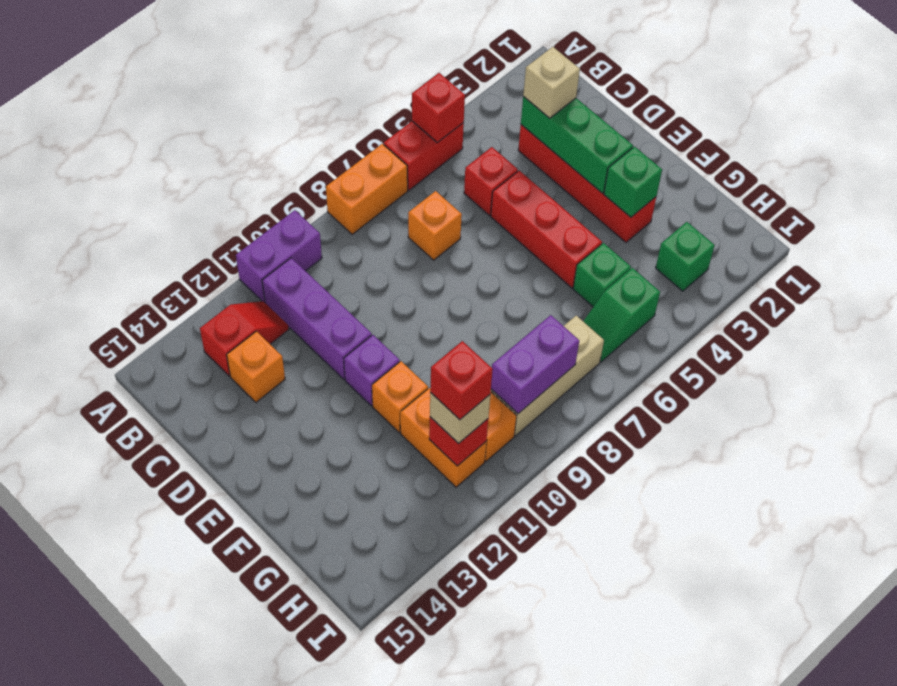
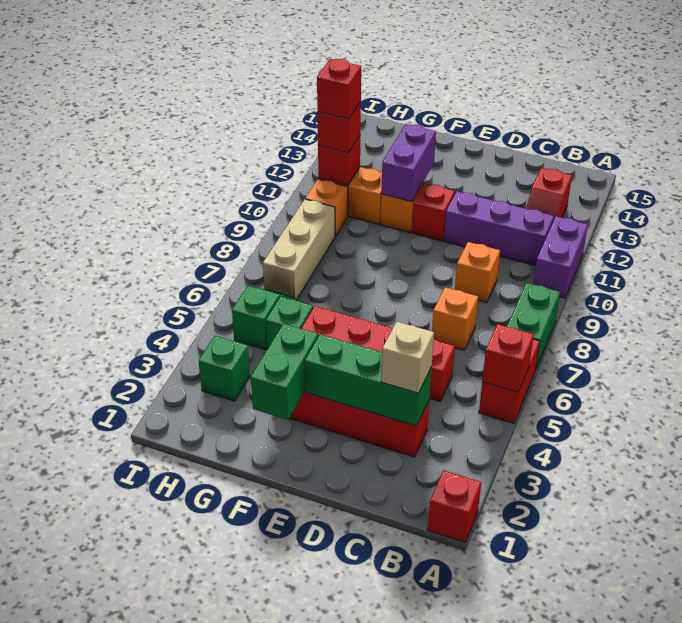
none -> red brick A1 level 1
orange brick A7:A8 level 1 -> green brick A7:A8 level 1
orange brick C13 level 1 -> orange brick C9 level 1
purple brick E11 level 1 -> red brick E11 level 1
green brick F3 level 2 -> green brick F2:F3 level 2
purple brick H8:H9 level 2 -> purple brick F11:F12 level 2
tan brick H11 level 3 -> red brick H11 level 3

